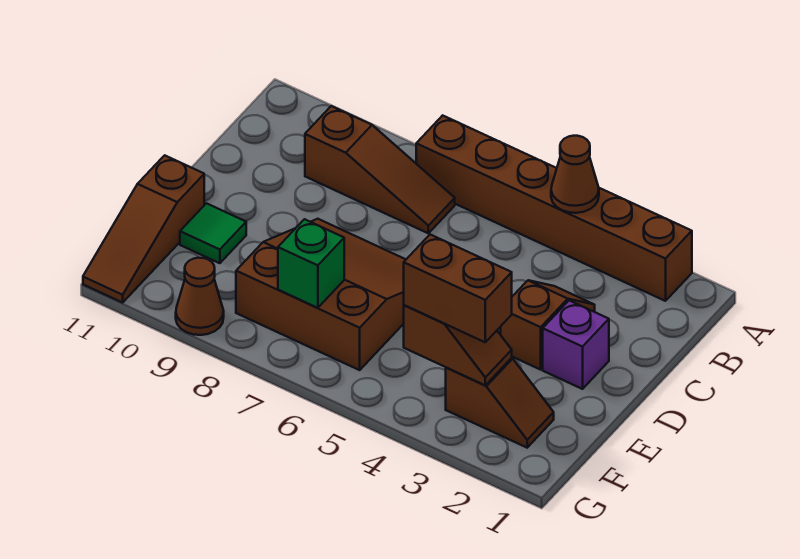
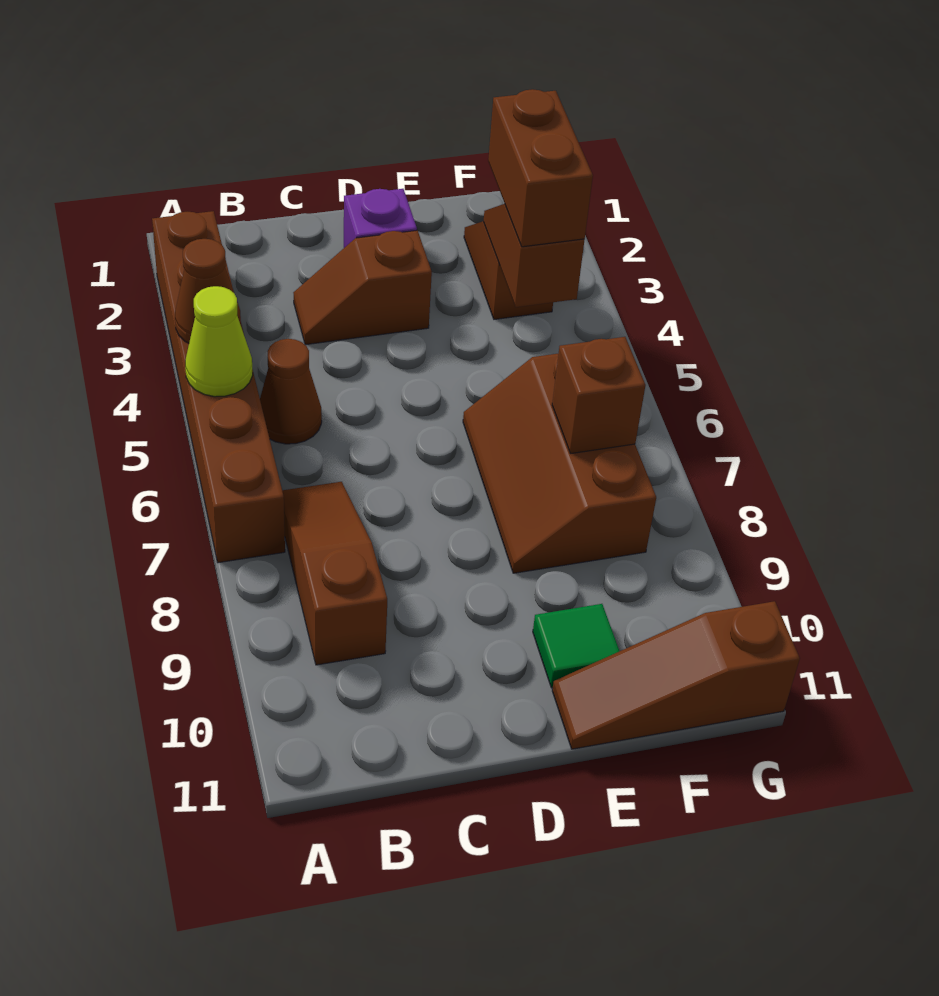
none -> lime cone A5 level 2
brown slope D6:F8 level 1 top F -> brown slope E6:F8 level 1 top F
brown slope E11:G11 level 1 top E -> brown slope E11:G11 level 1 top G
green brick F7 level 2 -> brown brick F7 level 2
brown cone G9 level 1 -> brown cone B5 level 1

